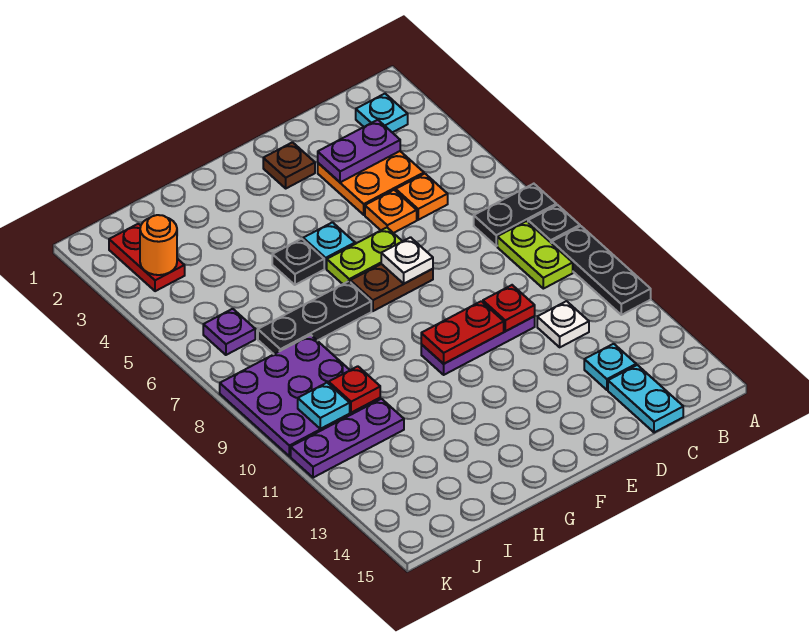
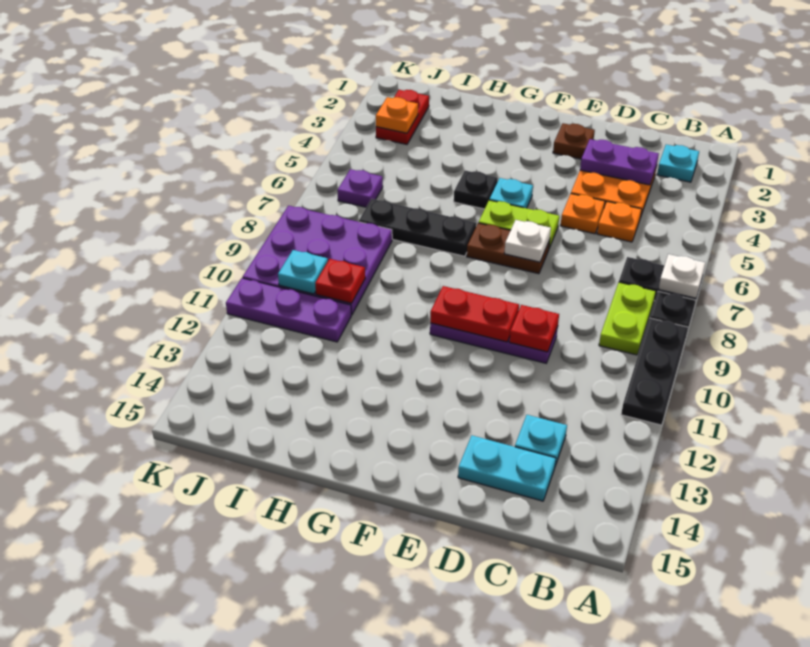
white plate C11 level 1 -> white plate A7 level 2
cyan plate C14:C15 level 1 -> cyan plate C14:D14 level 1
orange round brick J3 level 2 -> orange plate J3 level 2

